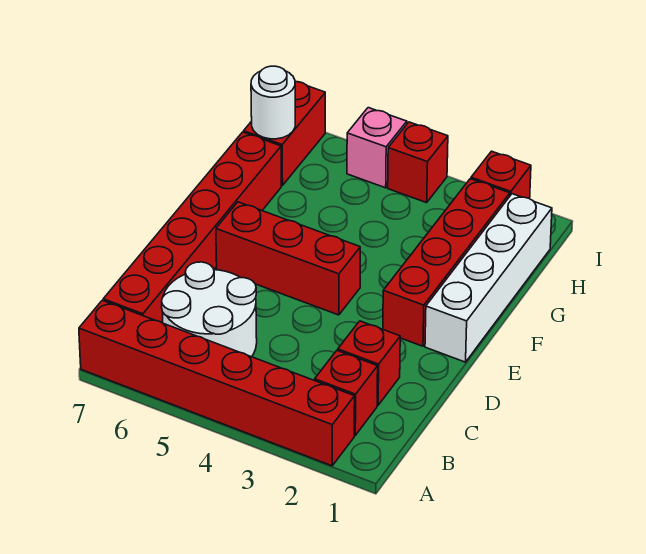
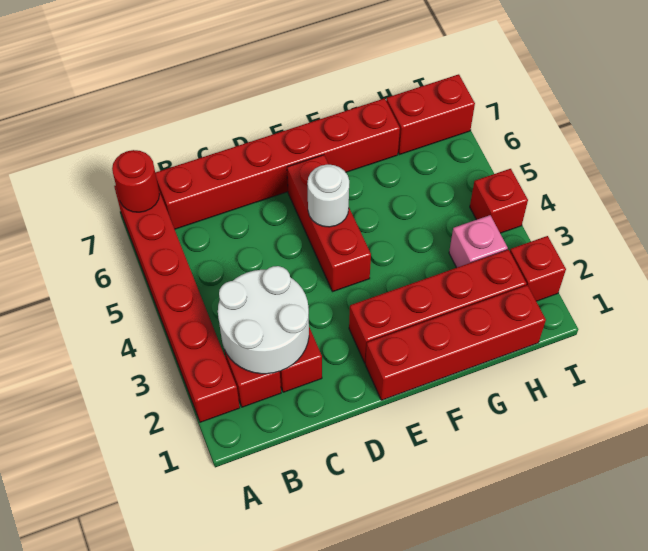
none -> red round brick A7 level 2
white round brick B5:C6 level 1 -> white round brick B2:C3 level 2
white brick E1:H1 level 1 -> red brick E1:H1 level 1
white round brick H7 level 2 -> white round brick E5 level 2
pink brick I5 level 1 -> pink brick H3 level 1

